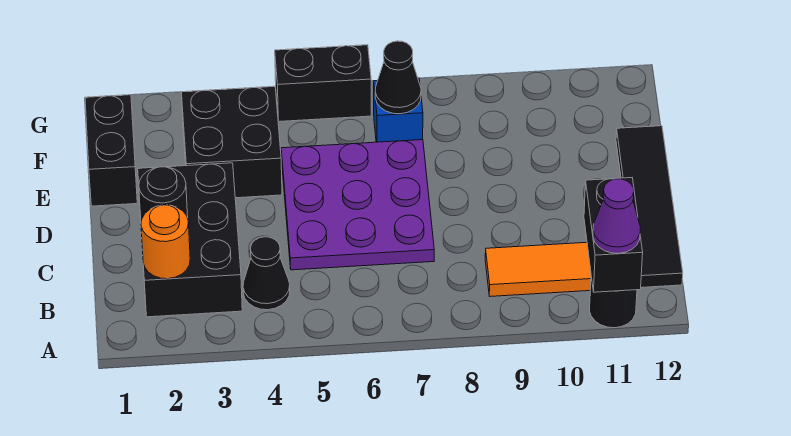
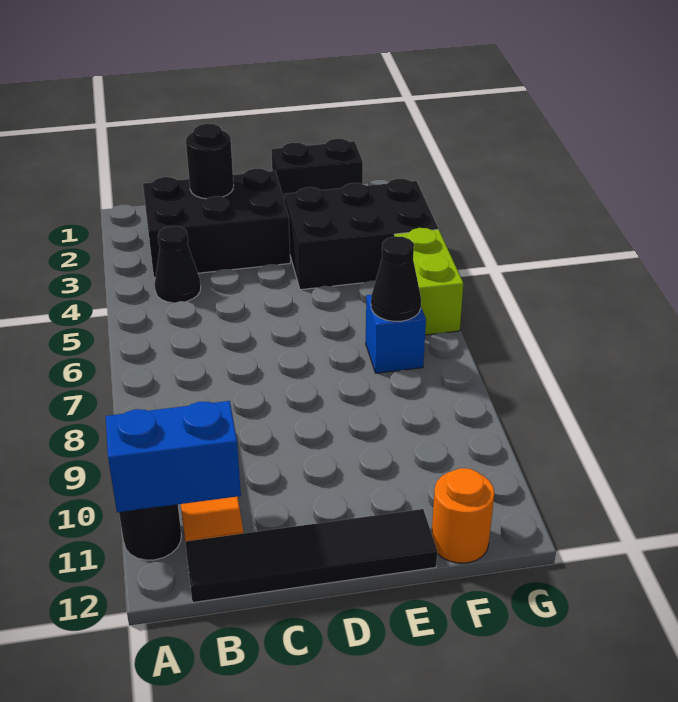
black brick A11:B11 level 2 -> blue brick A11:B11 level 2
purple cone A11 level 3 -> none
orange round brick B2 level 2 -> orange round brick F12 level 1
purple plate C5:E7 level 1 -> none
black brick E3:F4 level 1 -> black brick E3:G4 level 1
black brick G5:G6 level 1 -> lime brick G5:G6 level 1

